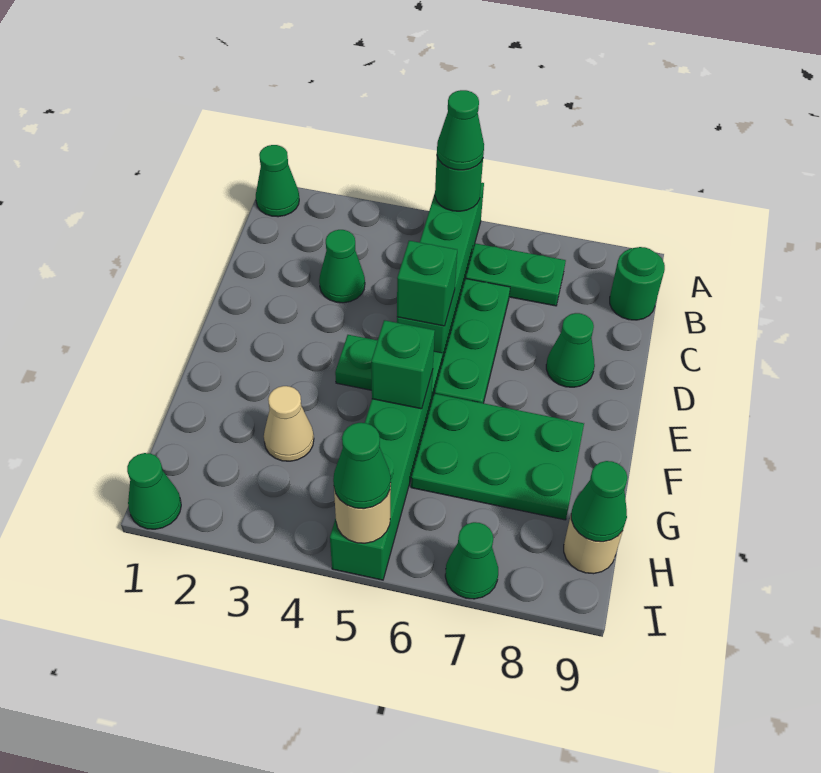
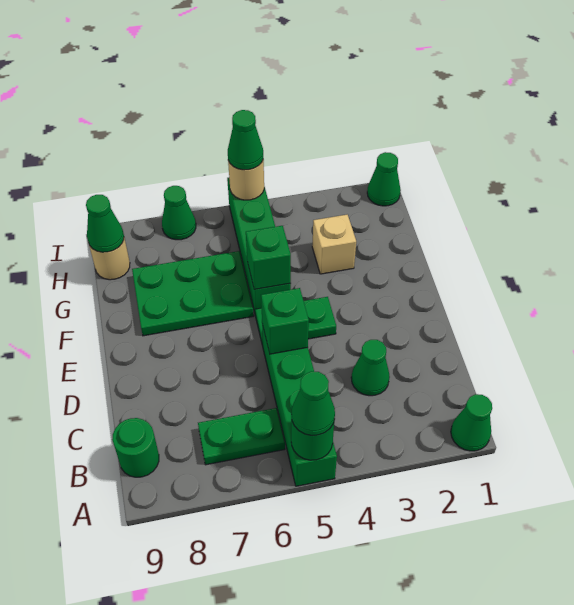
green plate C6:E6 level 1 -> none
green cone D8 level 1 -> none
tan cone G3 level 1 -> tan brick G3 level 1

